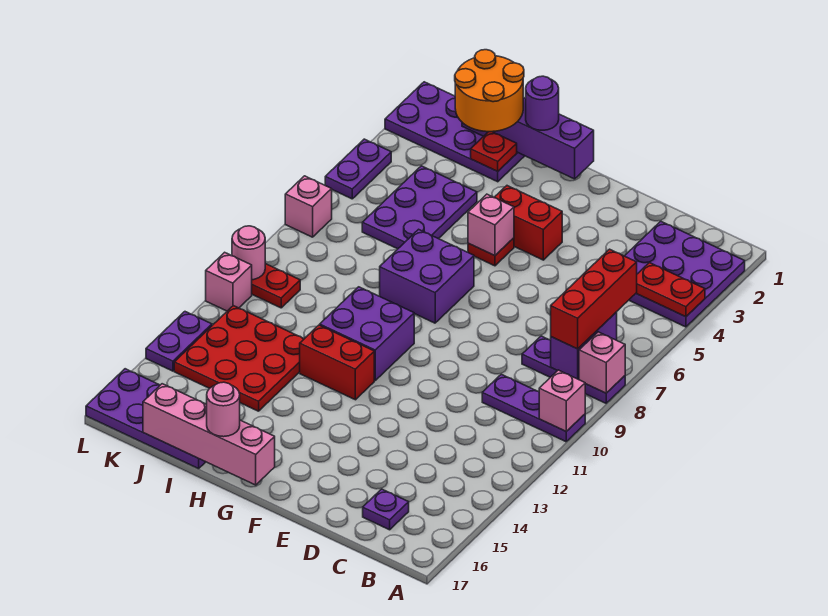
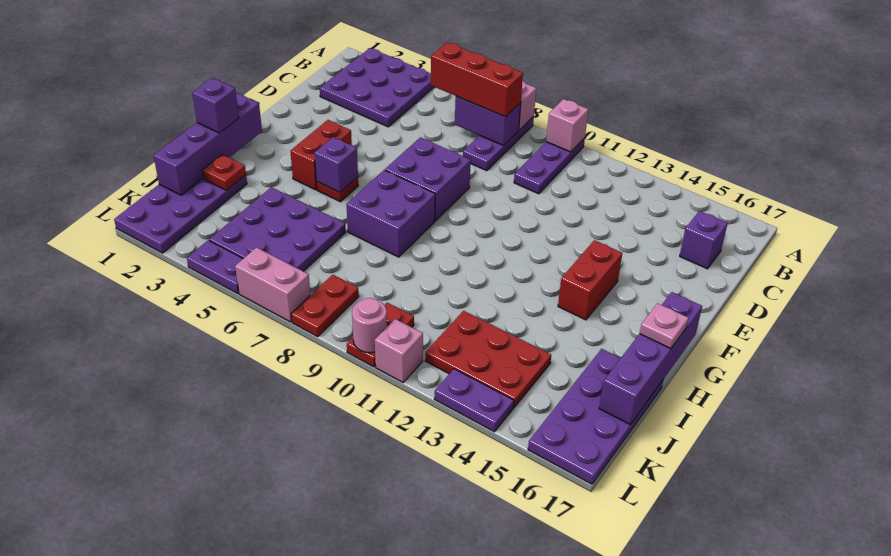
red plate A4:B4 level 2 -> red plate K8:L8 level 1
purple plate C16 level 1 -> purple brick C16 level 1
pink brick G5 level 2 -> purple brick G5 level 2
purple brick G10:H11 level 1 -> purple brick E7:F8 level 1
red brick G12:H12 level 1 -> red brick F14:G14 level 1
pink brick G17:J17 level 2 -> purple brick G17:J17 level 2
purple round brick H1 level 3 -> purple brick H1 level 3
pink round brick H17 level 3 -> pink plate H17 level 3
orange round brick I1:J2 level 3 -> none
purple plate I4:J6 level 1 -> purple plate I4:K6 level 1
red plate I12:K14 level 1 -> red plate J12:K14 level 1
pink brick L7 level 1 -> pink brick L6:L7 level 1

